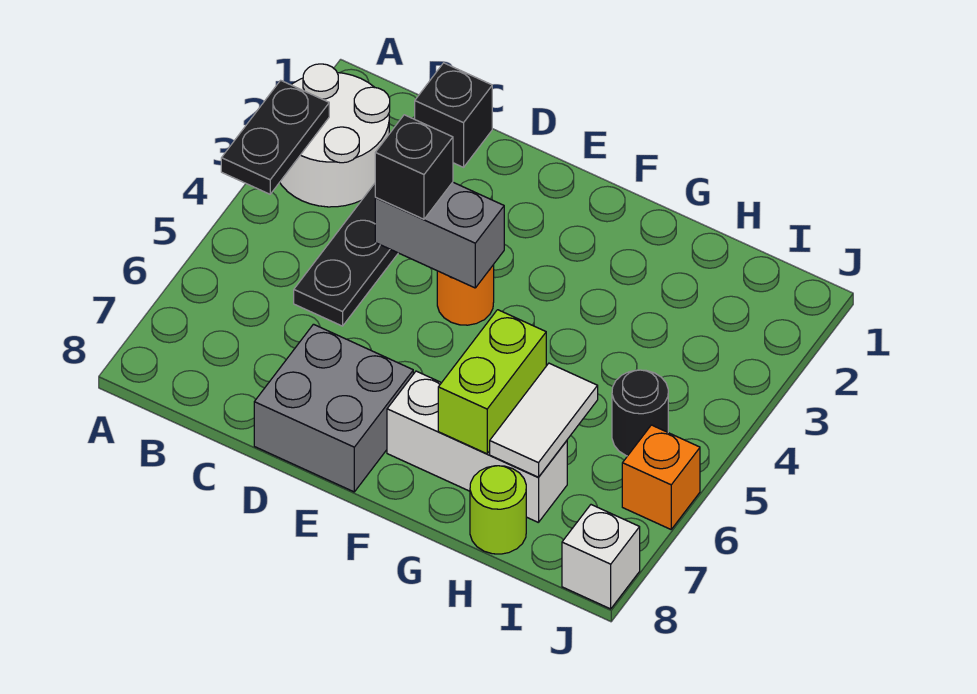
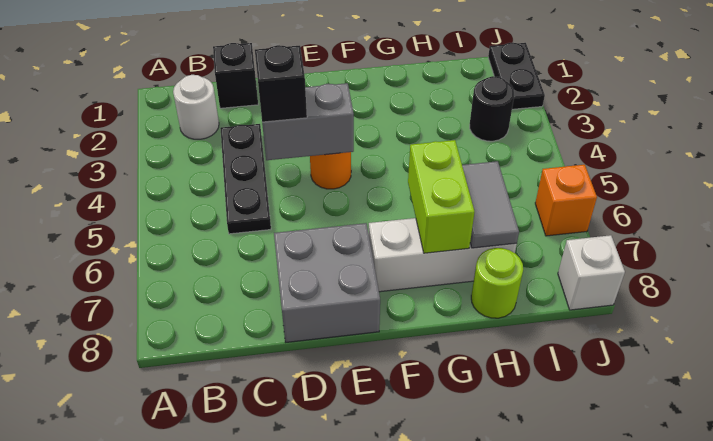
white round brick A2:B3 level 1 -> white round brick B2 level 1
black plate A3:A4 level 2 -> black plate J1:J2 level 1
white tile H6:H7 level 2 -> grey tile H6:H7 level 2
black round brick I5 level 1 -> black round brick I3 level 1

